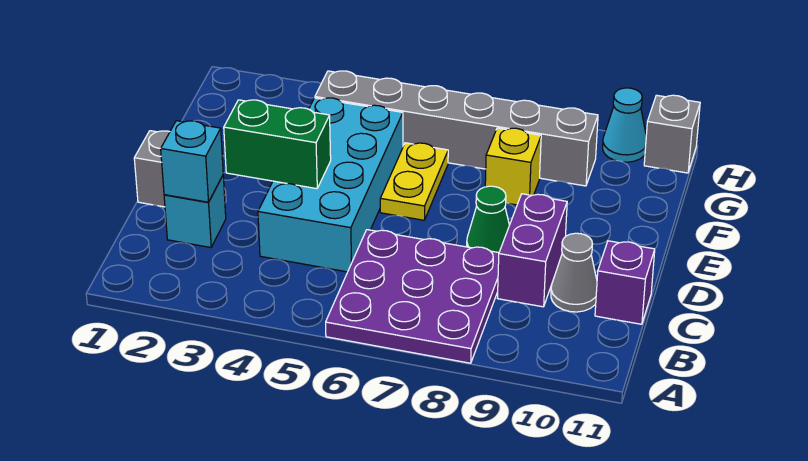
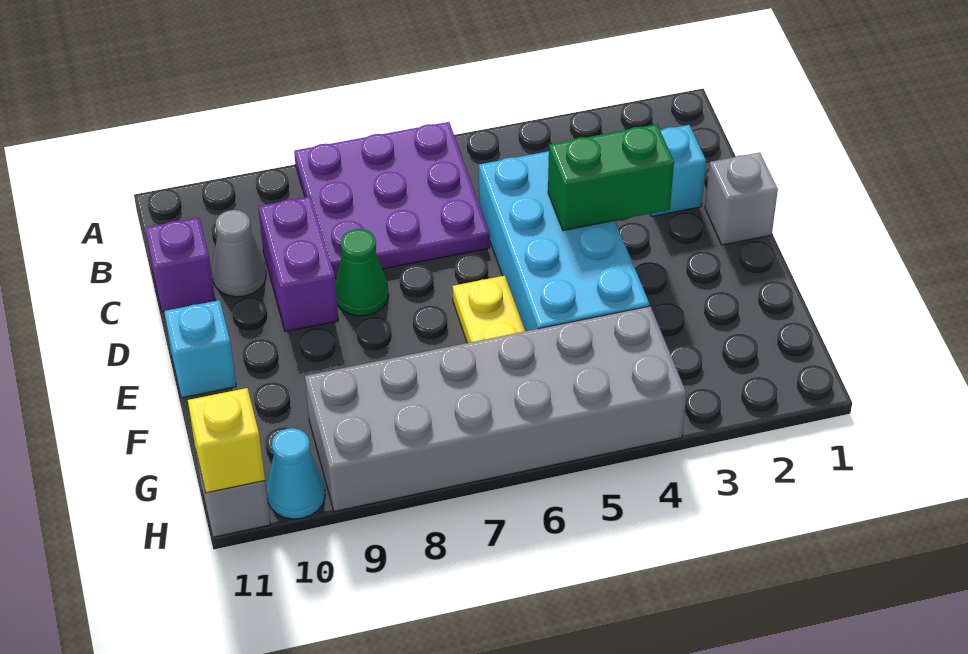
cyan brick C2 level 2 -> cyan brick E11 level 1
yellow brick F8 level 1 -> yellow brick H11 level 2
grey brick G4:G9 level 1 -> grey brick G4:H9 level 1

